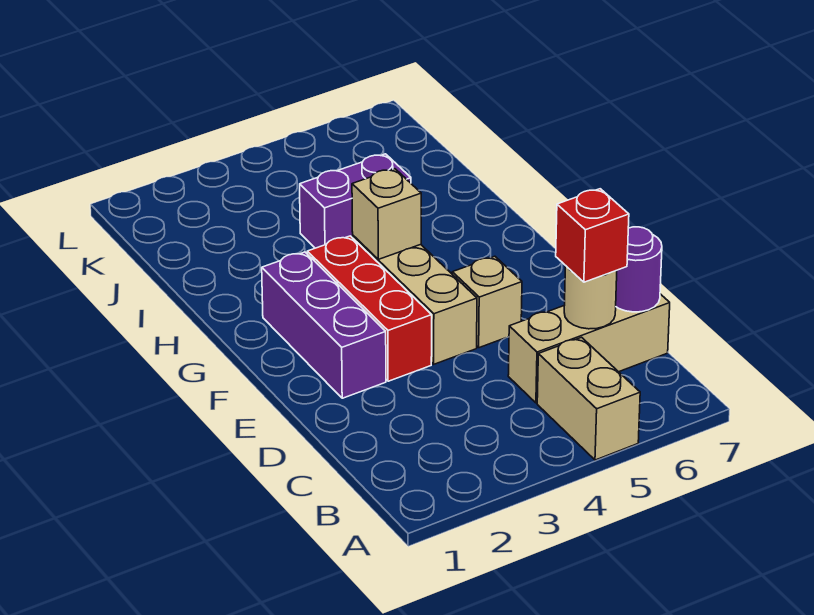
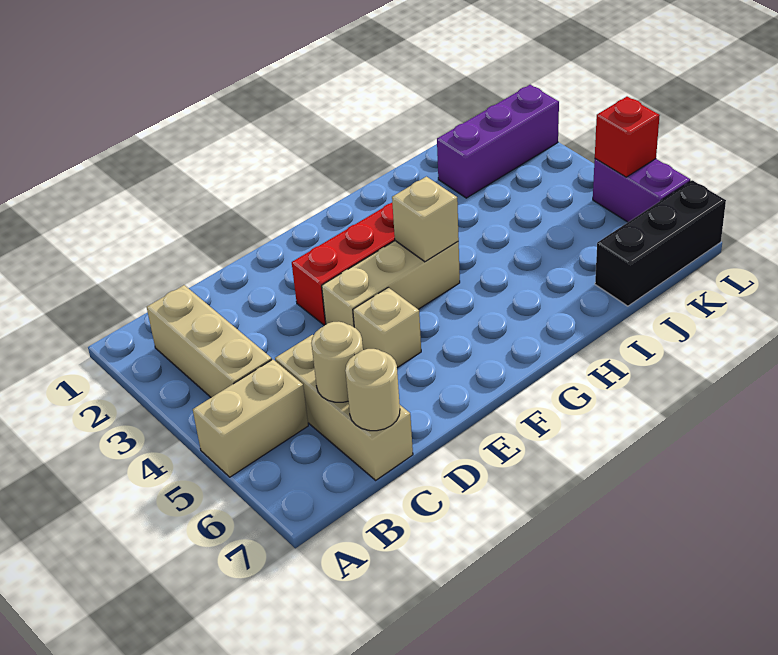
none -> tan brick B2:B4 level 1
red brick C6 level 3 -> red brick L5 level 2
purple round brick C7 level 2 -> tan round brick C7 level 2
purple brick E2:G2 level 1 -> purple brick J2:L2 level 1
purple brick I4:I5 level 1 -> purple brick L5:L6 level 1
none -> black brick J7:L7 level 1

